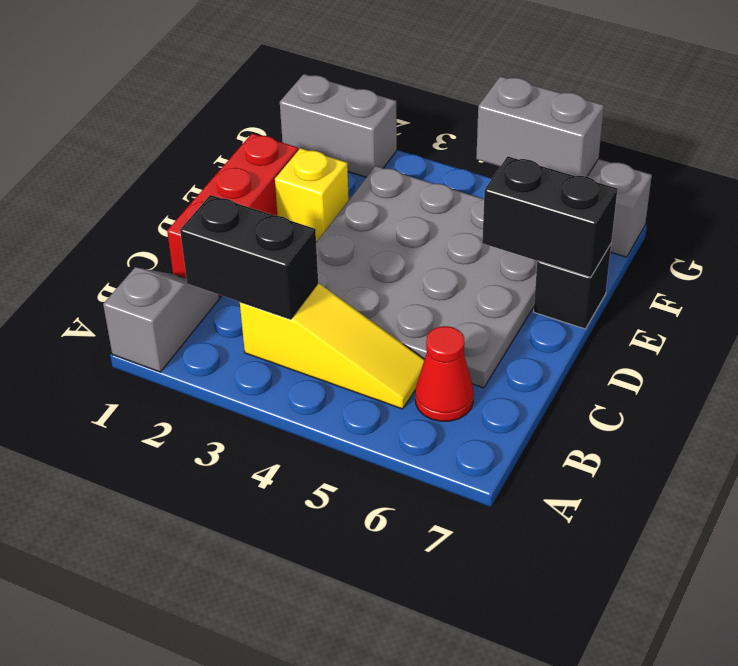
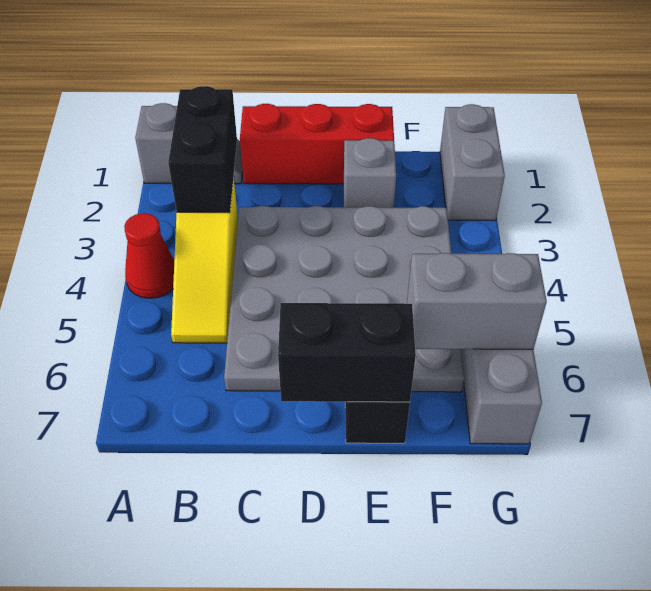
red cone B6 level 1 -> red cone A4 level 1
yellow brick E2 level 1 -> grey brick E2 level 1
black brick E6:E7 level 2 -> black brick D7:E7 level 2
grey brick G5:G6 level 2 -> grey brick F6:G6 level 2

